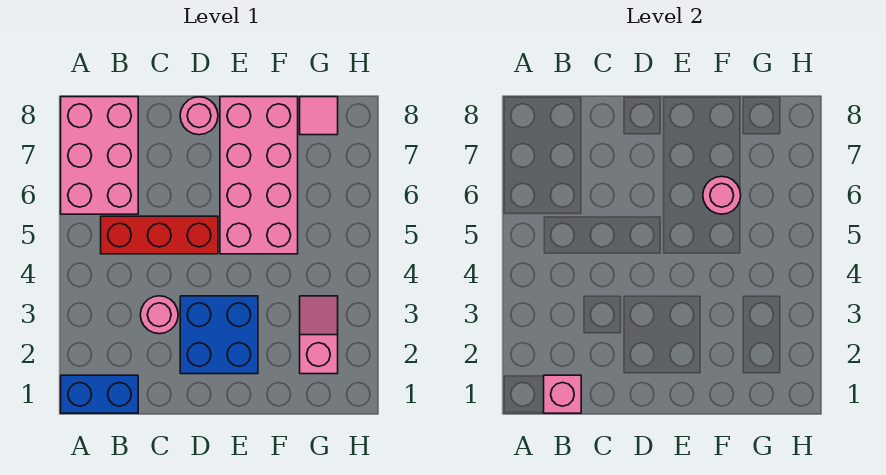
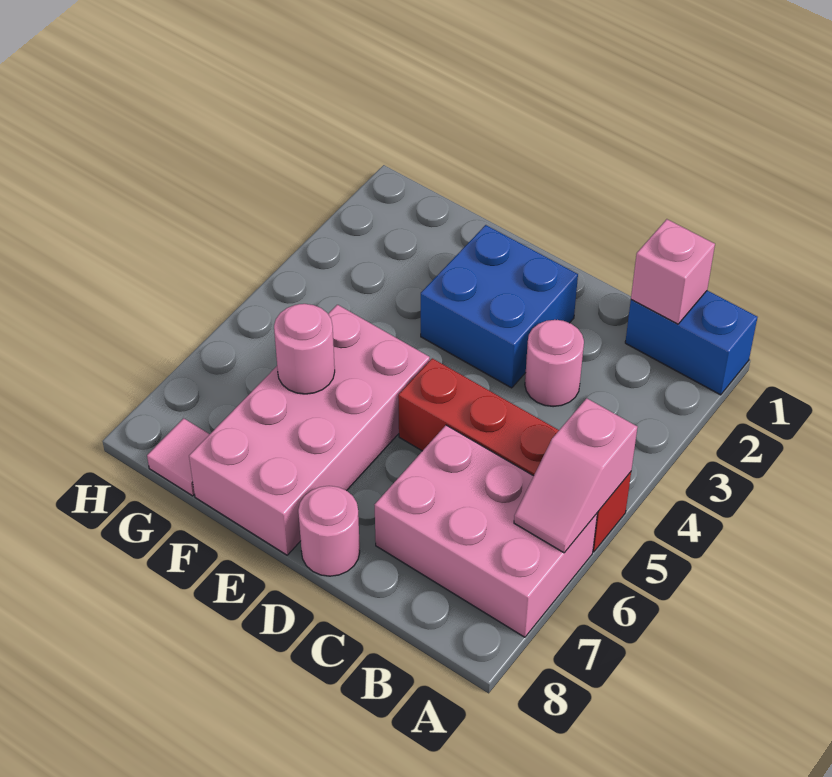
pink brick A6:B8 level 1 -> pink brick A6:C7 level 1
red brick B5:D5 level 1 -> red brick A5:D5 level 1
pink slope G2:G3 level 1 top 2 -> pink slope A5:A6 level 2 top 5

